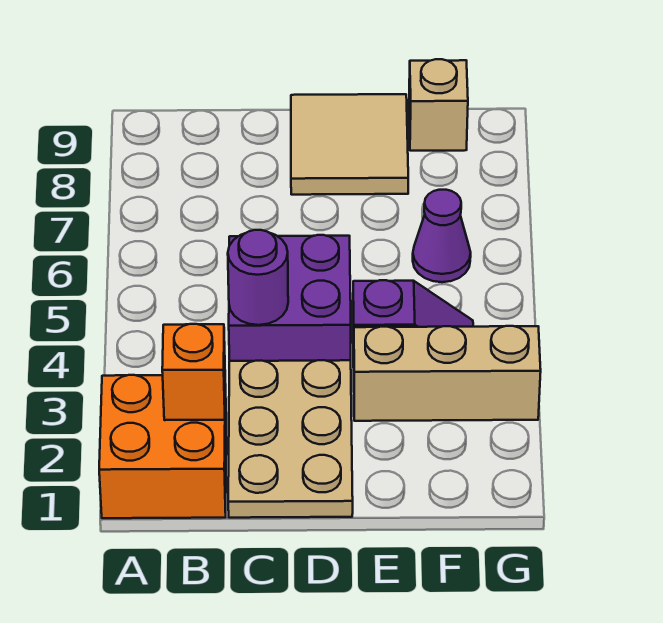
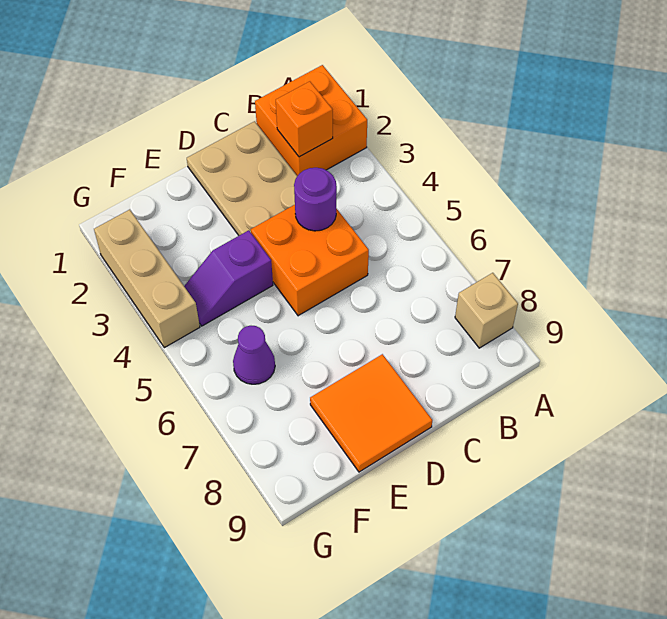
purple brick C4:D5 level 1 -> orange brick C4:D5 level 1
tan tile D8:E9 level 1 -> orange tile D8:E9 level 1
tan brick E3:G3 level 1 -> tan brick G2:G4 level 1
tan brick F9 level 1 -> tan brick A8 level 1

